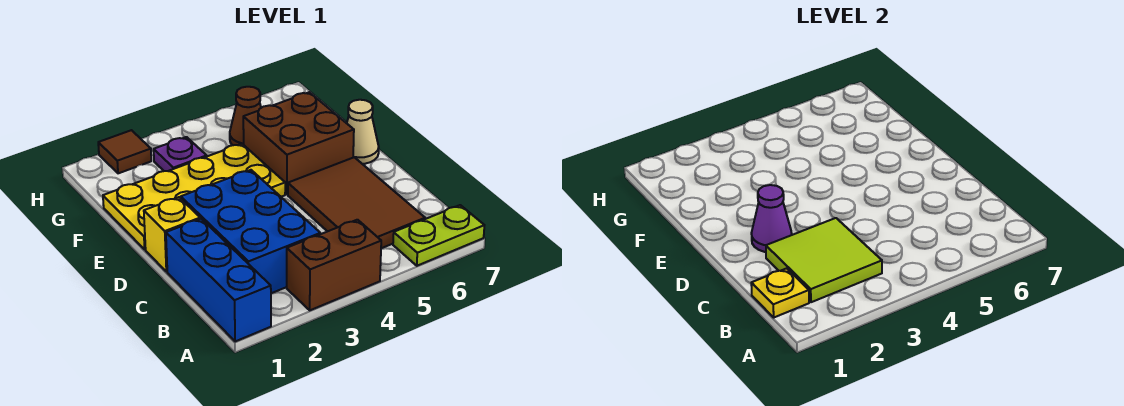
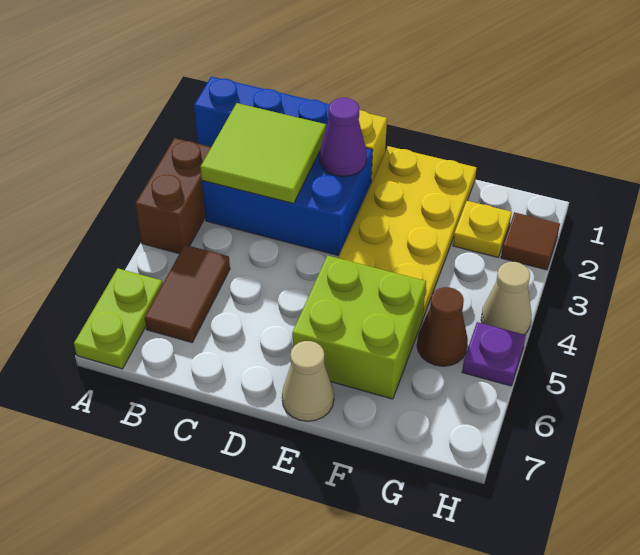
yellow plate B1 level 2 -> yellow plate G2 level 1
brown tile B5:D6 level 1 -> brown tile B5:B6 level 1
brown brick E5:F6 level 1 -> lime brick E5:F6 level 1
purple plate G3 level 1 -> purple plate H5 level 1
none -> tan cone H4 level 1

